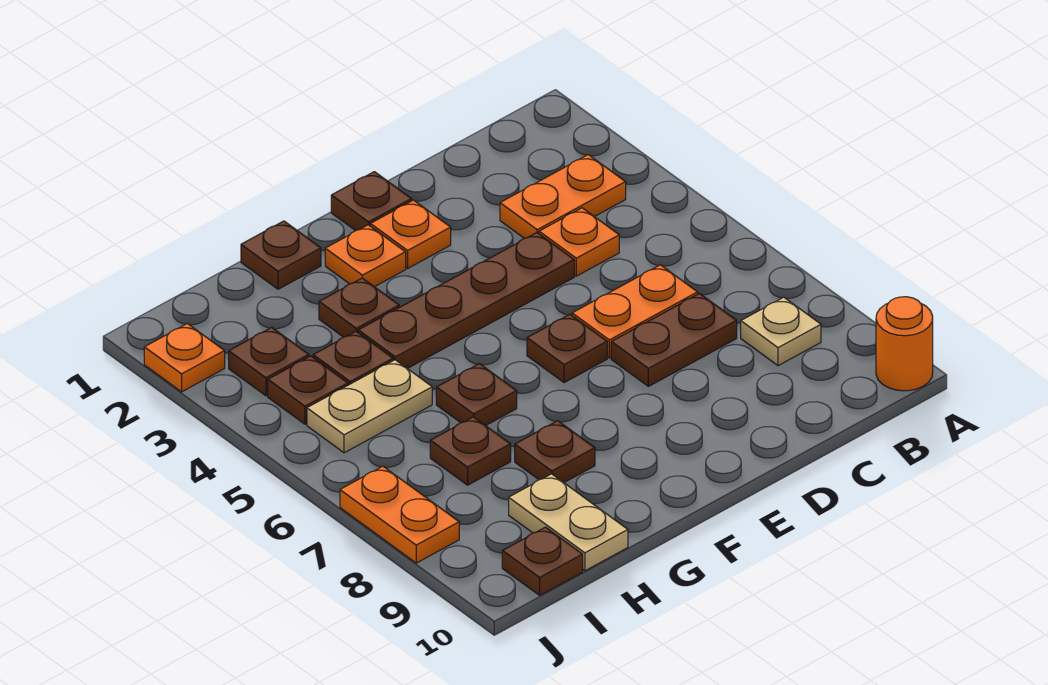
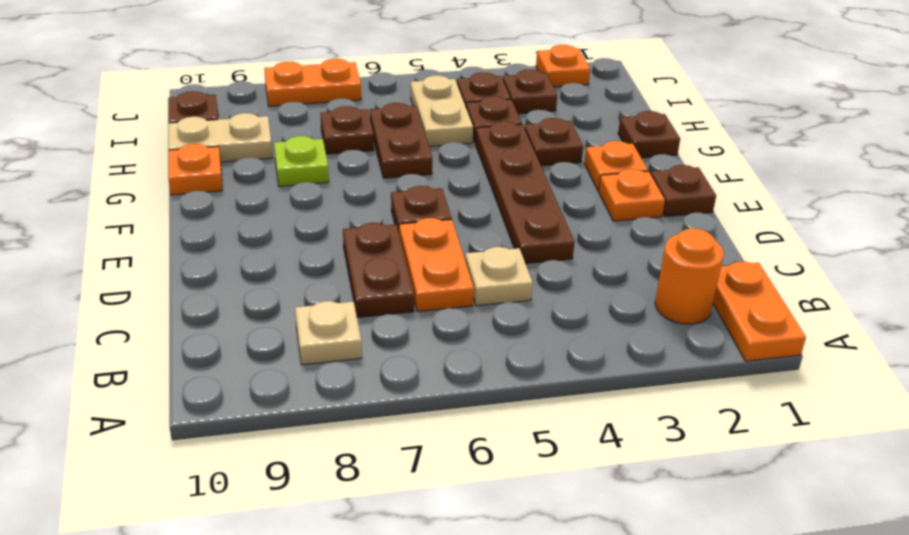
orange round brick A10 level 1 -> orange round brick B2 level 1
orange plate B3:C3 level 1 -> orange plate A1:B1 level 1
orange plate C4 level 1 -> orange plate G10 level 1
none -> tan plate C5 level 1
brown plate G6 level 1 -> brown plate G6:H6 level 1
brown plate G8 level 1 -> lime plate G8 level 1

